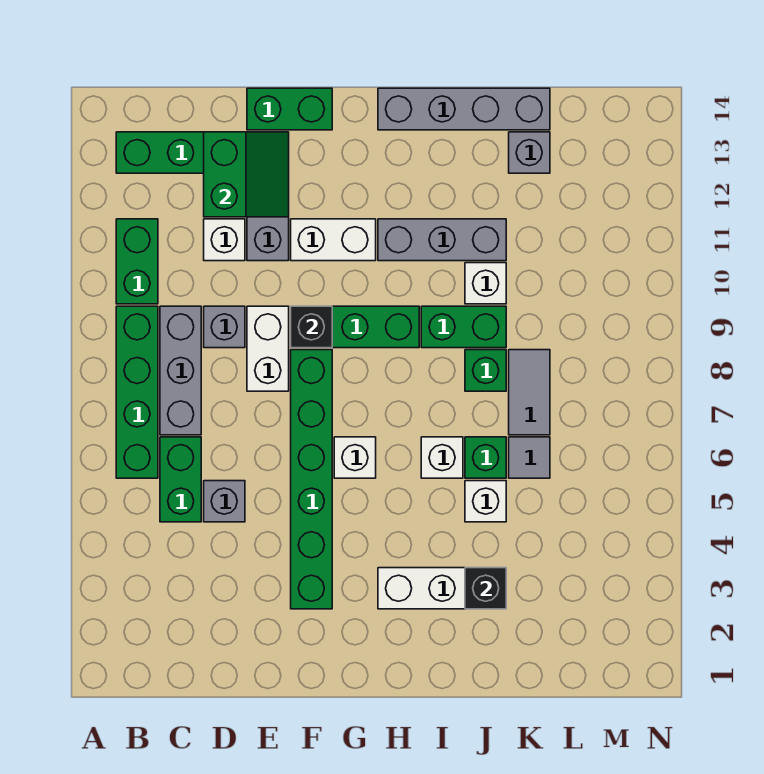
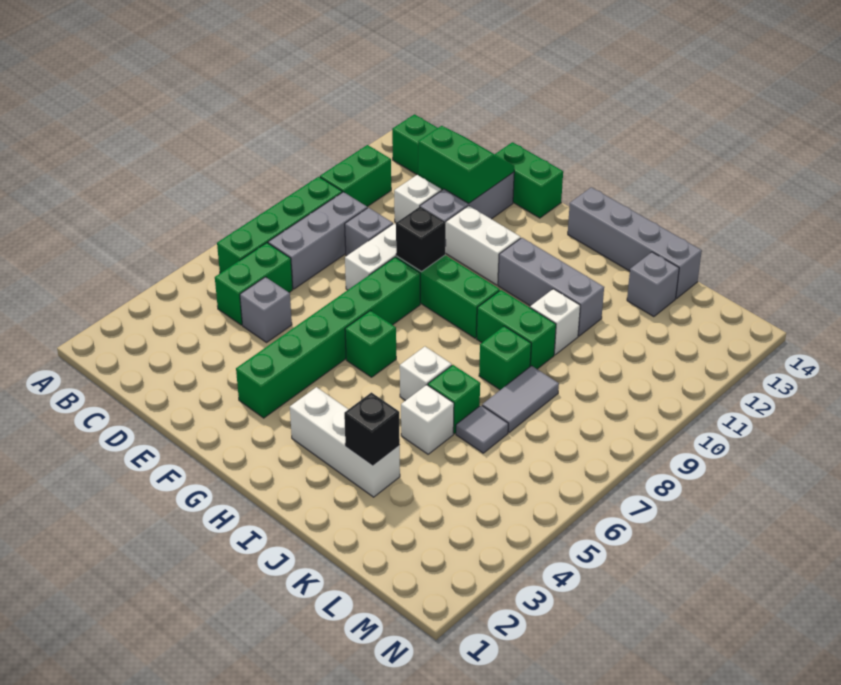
green slope D12:E13 level 2 top D -> green slope D12:E13 level 2 top 12
white brick G6 level 1 -> green brick G6 level 1

